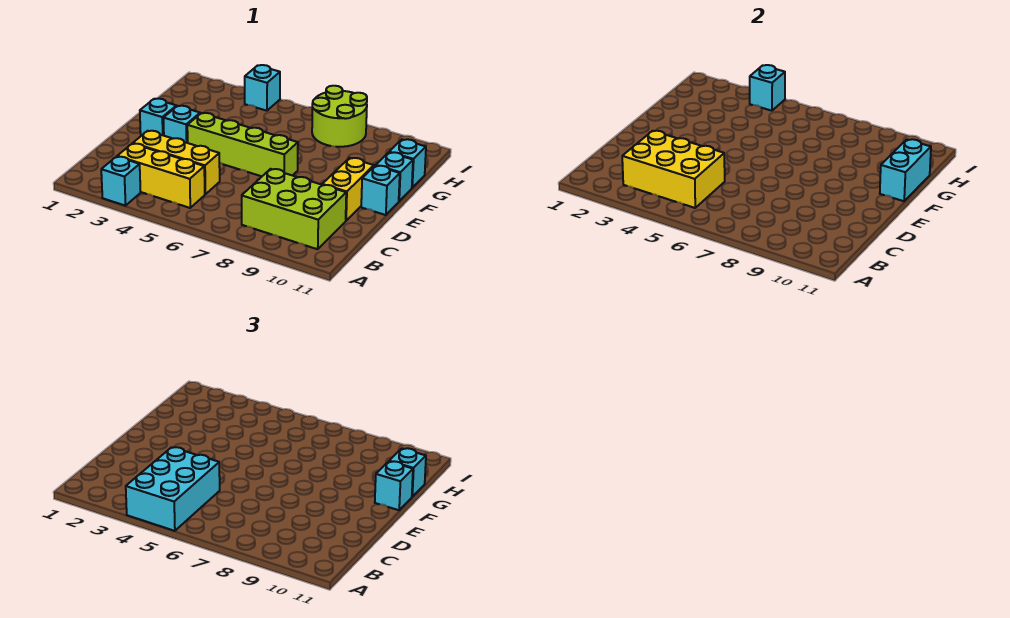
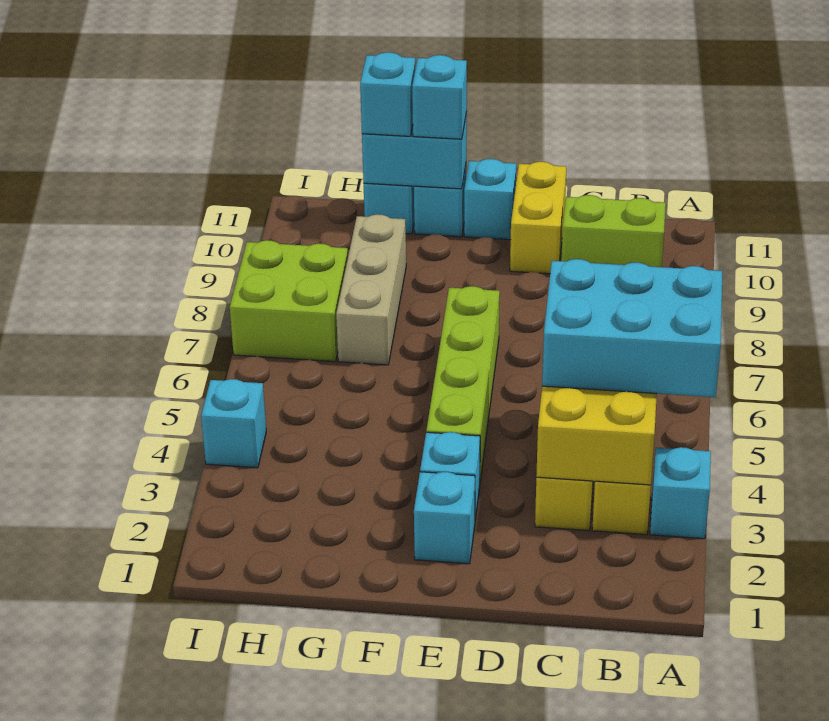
lime brick B8:C10 level 1 -> lime brick B10:C10 level 1
yellow brick D10:E10 level 1 -> yellow brick D10:D11 level 1
none -> tan brick G7:G9 level 1
lime round brick H7:I8 level 1 -> lime brick H7:I8 level 1
cyan brick I4 level 2 -> none

